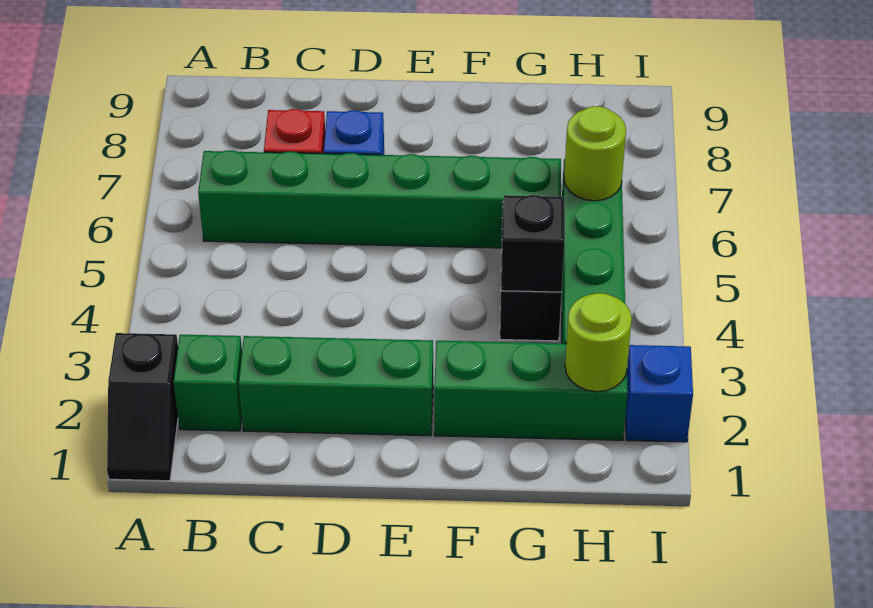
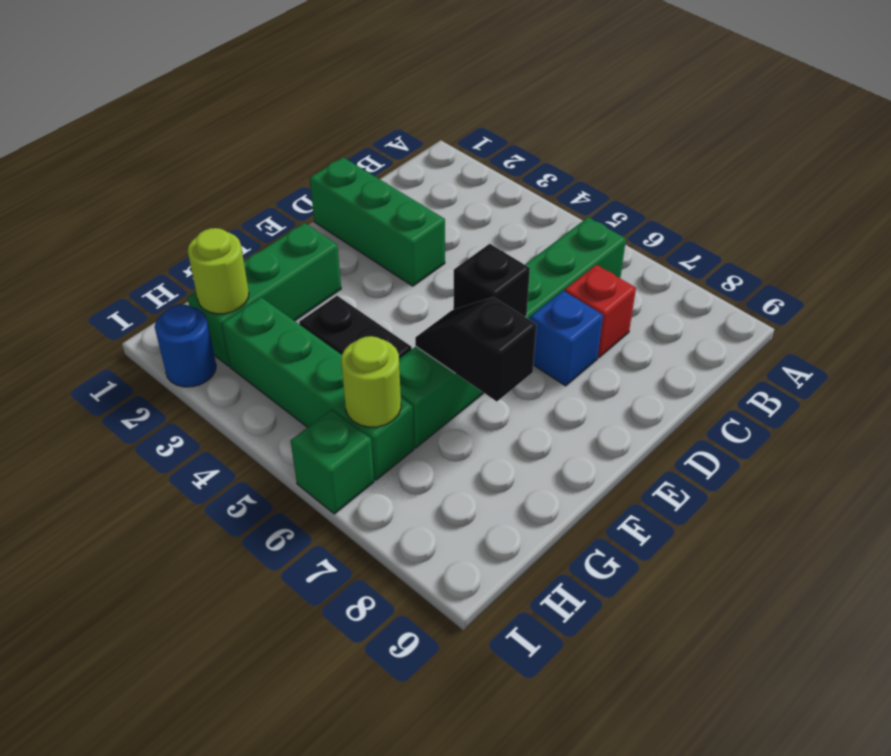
black slope A1:A2 level 1 top 2 -> black slope F6:F7 level 2 top 7
green brick B2 level 1 -> green brick I6 level 1
green brick C2:E2 level 1 -> green brick D1:D3 level 1
black brick G4 level 2 -> black brick E6 level 2
blue brick I2 level 1 -> blue round brick I2 level 1

